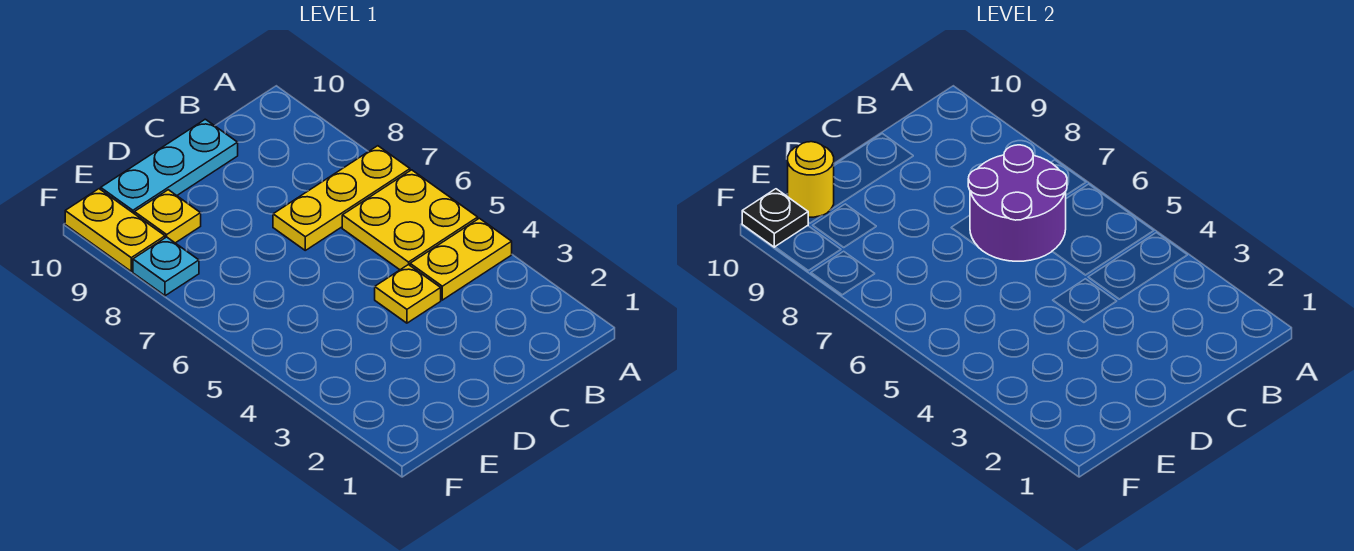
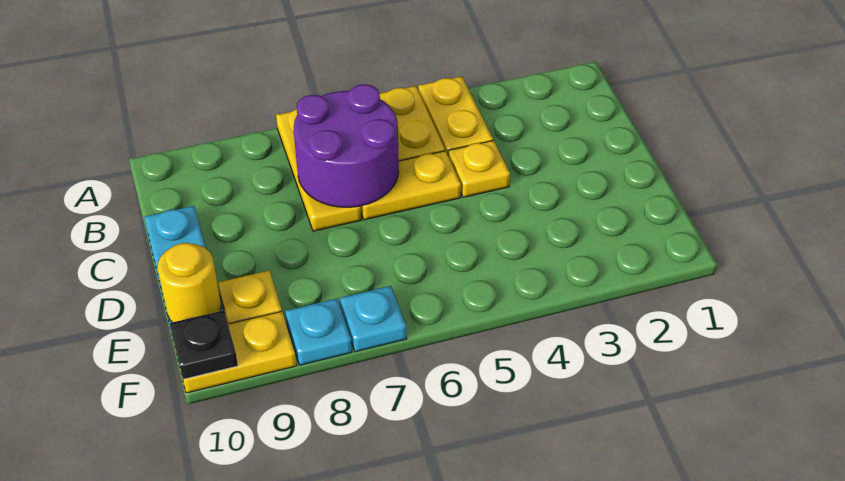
none -> yellow plate C5:C6 level 1
none -> cyan plate F7 level 1

